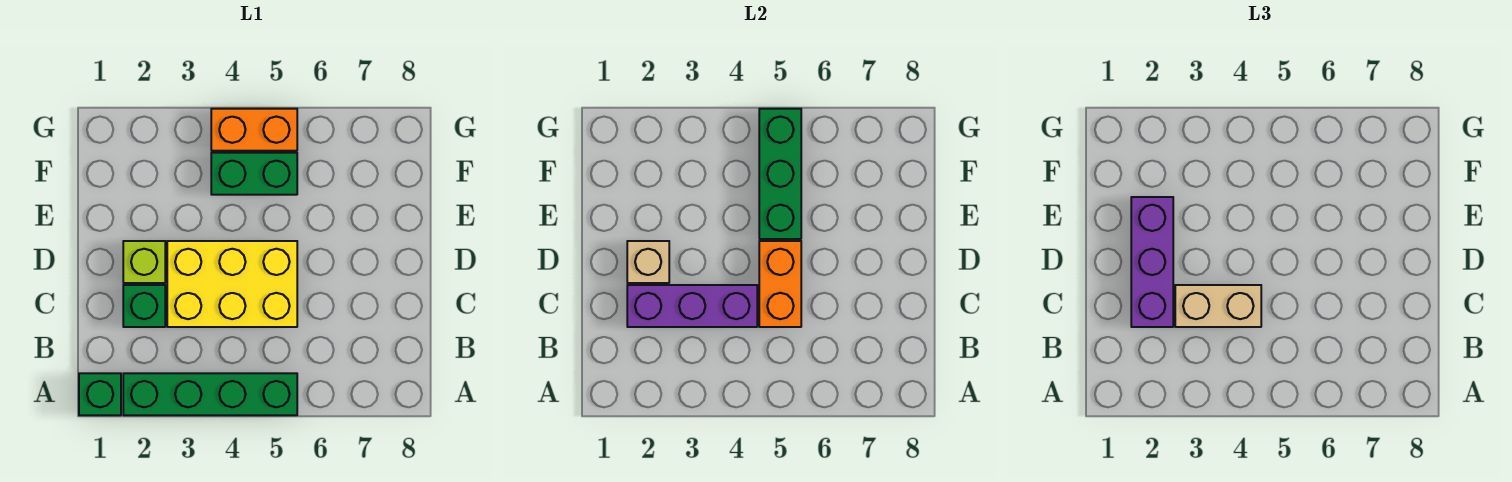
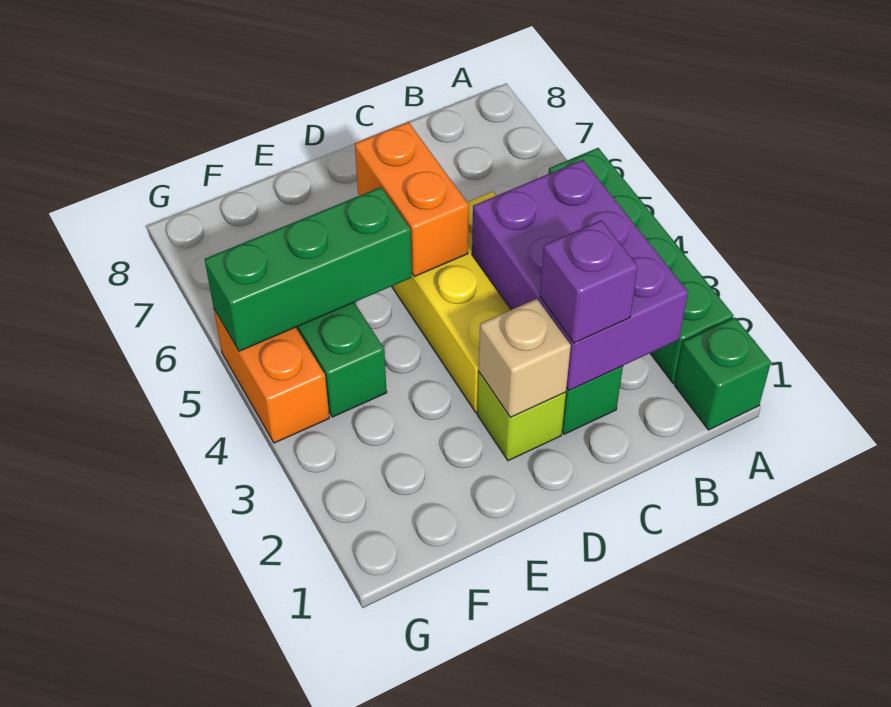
purple brick C2:C4 level 2 -> purple brick B2:C4 level 2
purple brick C2:E2 level 3 -> purple brick C2 level 3
tan brick C3:C4 level 3 -> none
orange brick C5:D5 level 2 -> orange brick D5:D6 level 2

